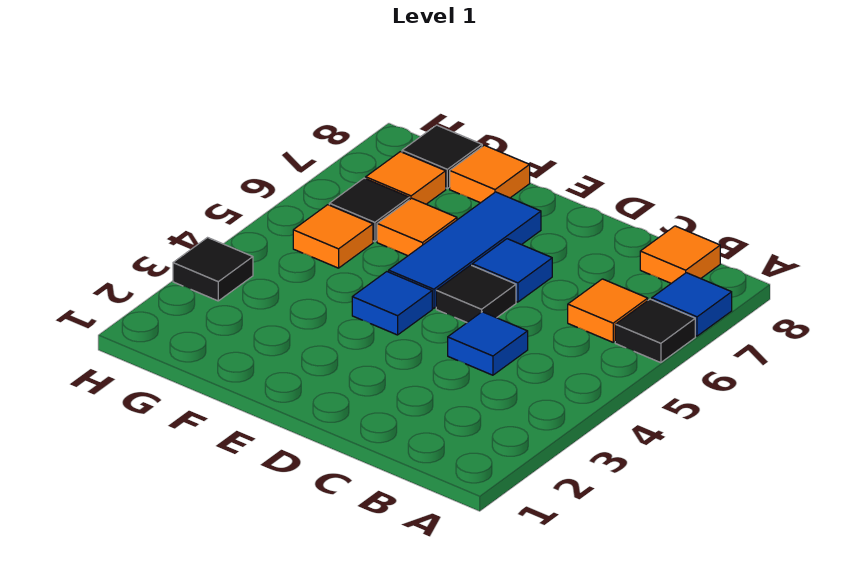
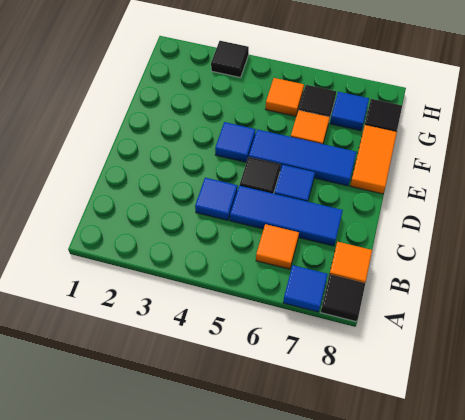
black tile A6 level 1 -> black tile A8 level 1
none -> blue tile C5:C7 level 1
orange tile F8 level 1 -> orange tile E8:F8 level 1
orange tile G7 level 1 -> blue tile G7 level 1

